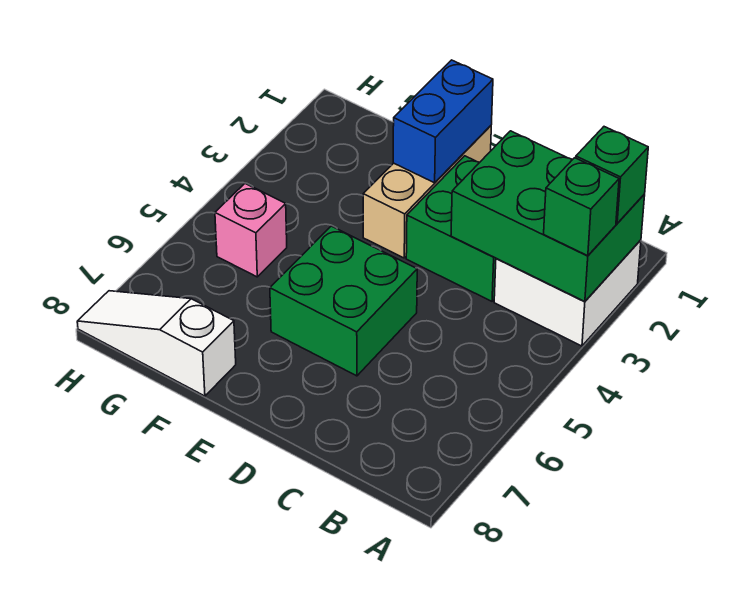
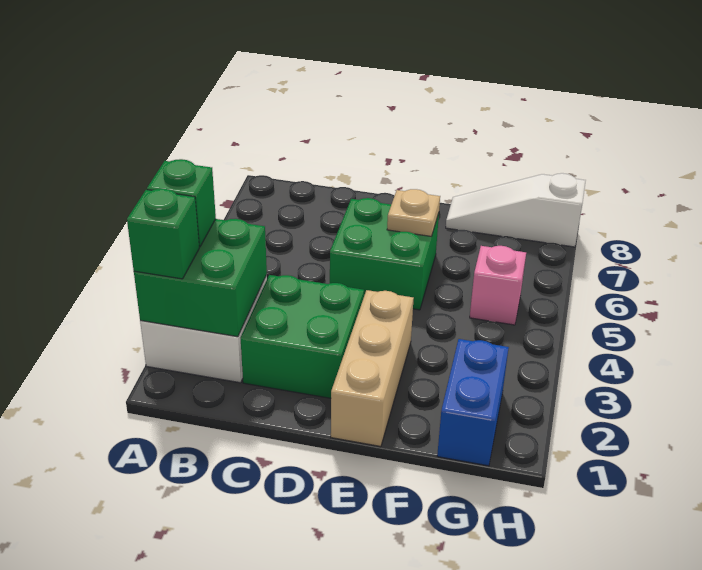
green brick A2:C3 level 2 -> green brick A2:B3 level 2
blue brick E1:E2 level 2 -> blue brick G1:G2 level 1
none -> tan plate E6 level 2
white slope F8:H8 level 1 top F -> white slope F8:H8 level 1 top H

